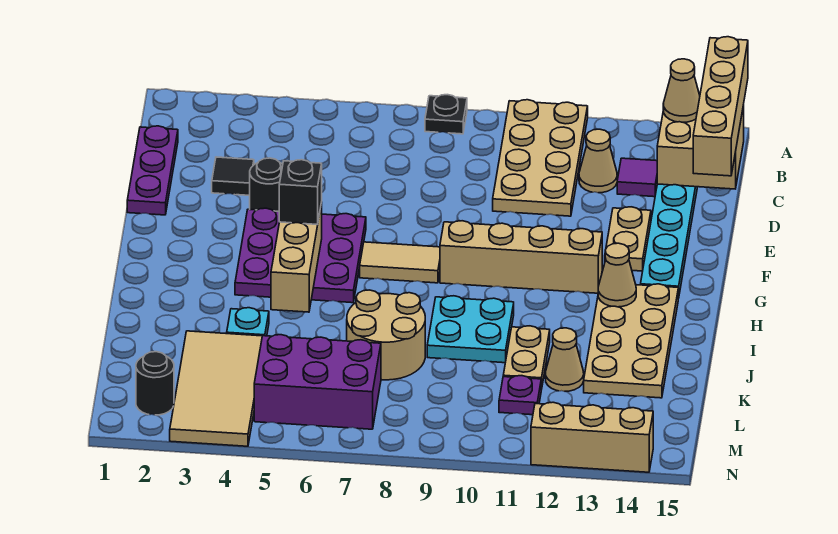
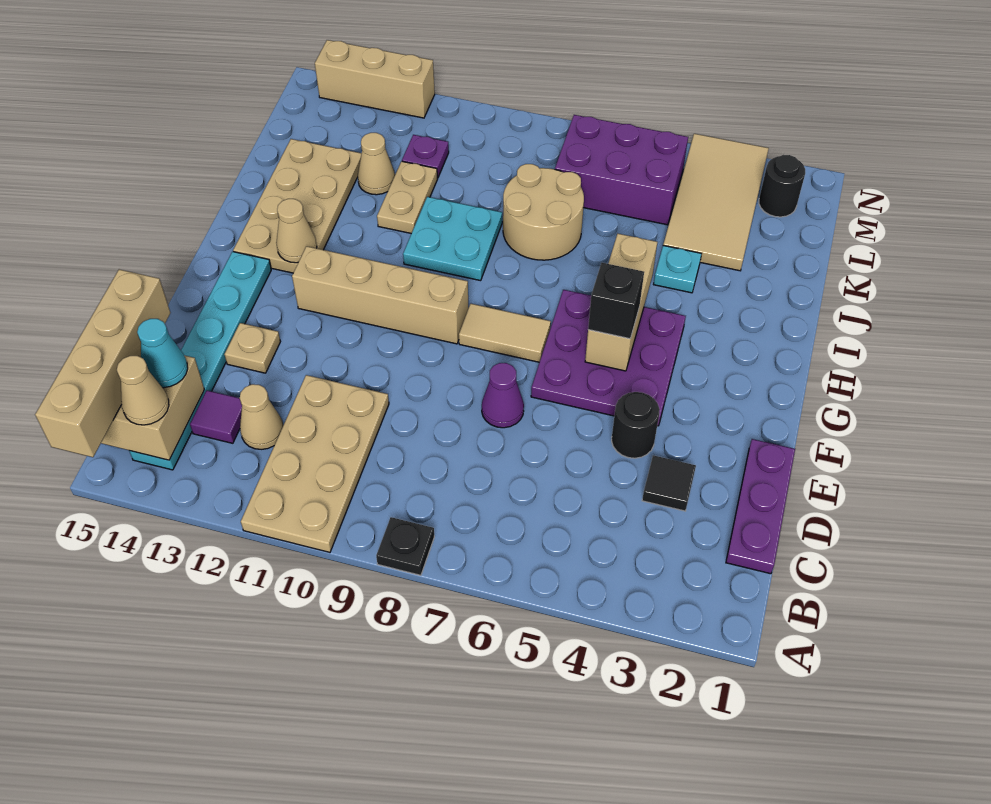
none -> cyan cone C14 level 3
none -> purple cone E7 level 1
tan plate E13:F13 level 1 -> tan plate E13 level 1

